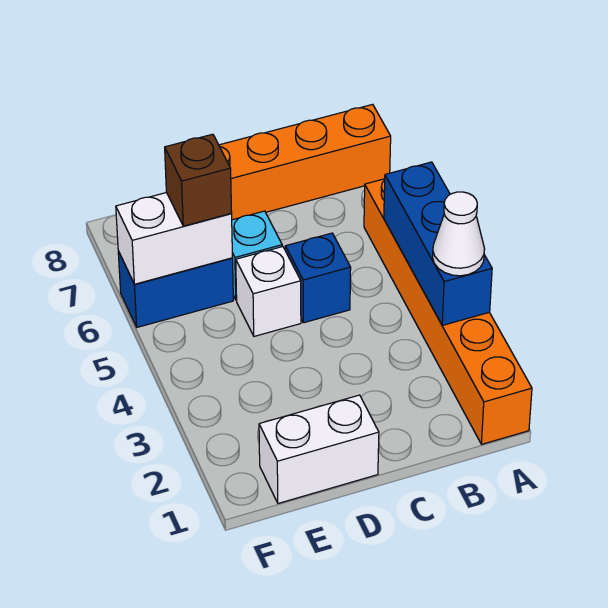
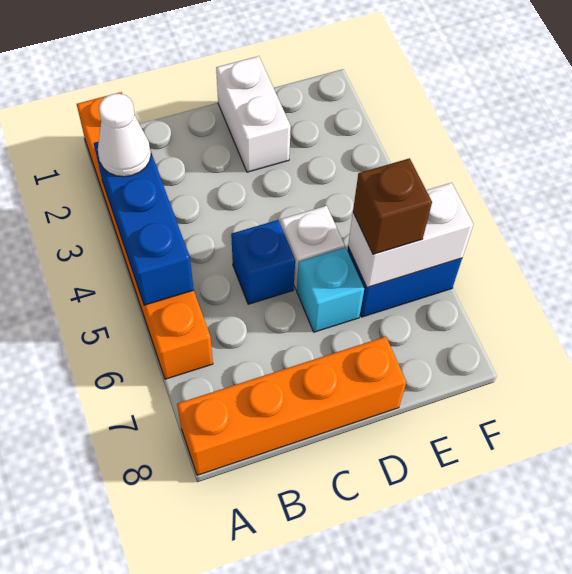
white brick D1:E1 level 1 -> white brick D1:D2 level 1

